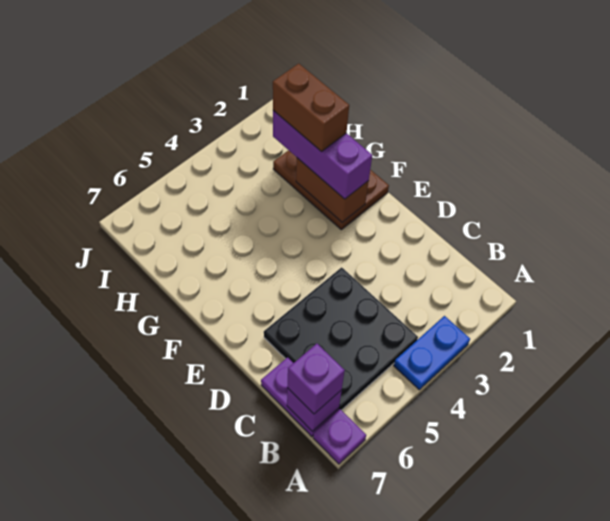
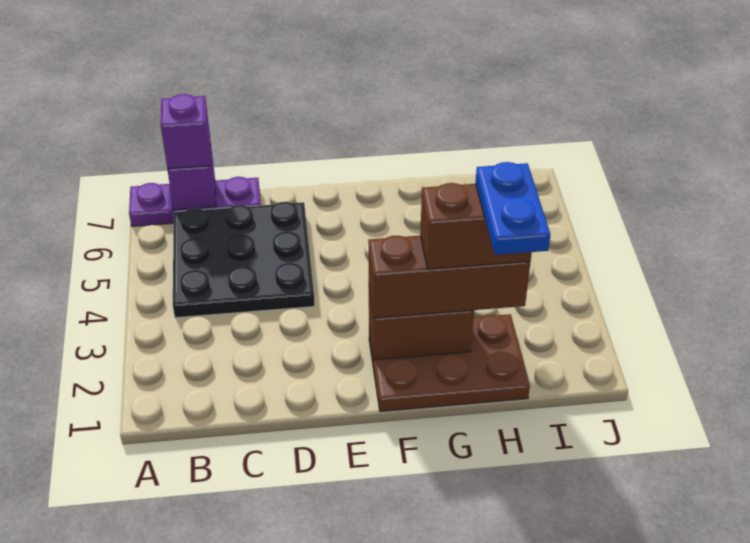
blue plate A3:A4 level 1 -> blue plate H1:H2 level 5
purple brick F2:H2 level 3 -> brown brick F2:H2 level 3

